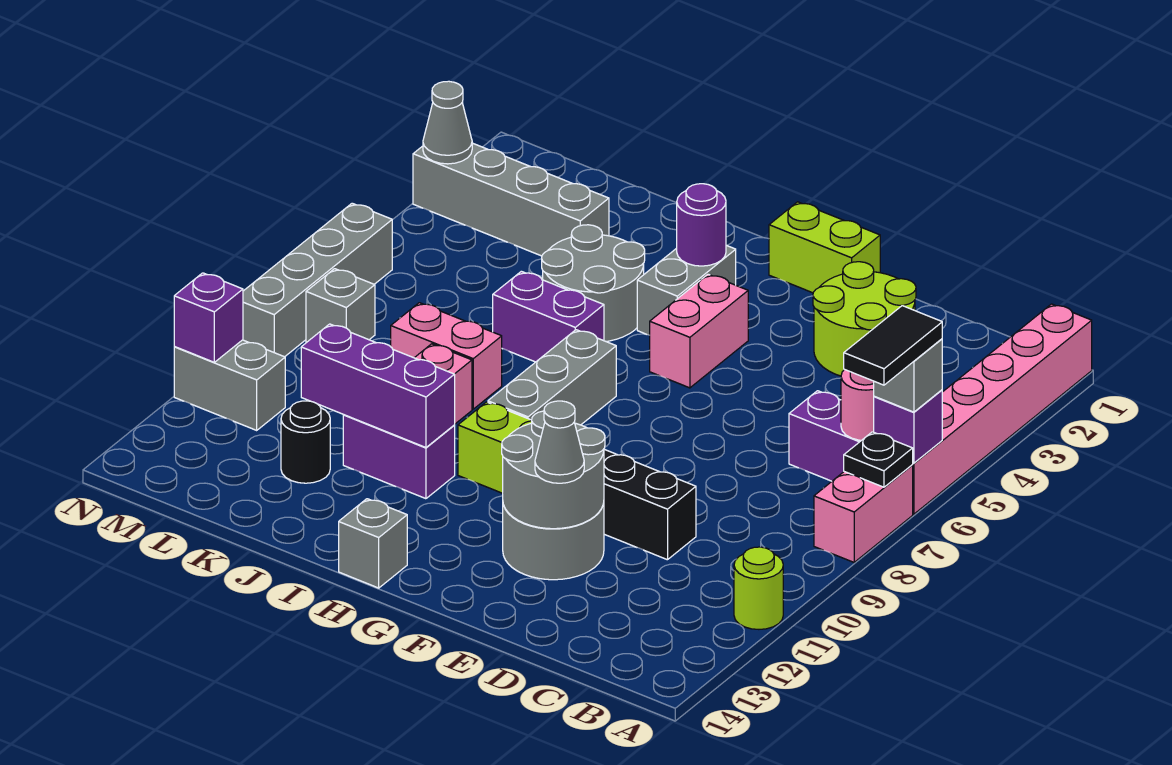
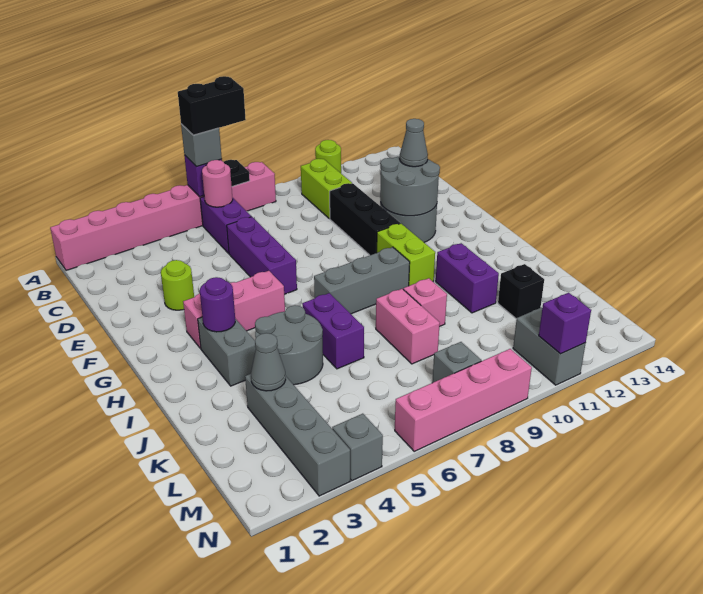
black tile A6:A7 level 4 -> black brick A6:A7 level 4
lime round brick D2:E3 level 1 -> lime round brick E3 level 1
lime brick F1:G1 level 1 -> lime brick B10:C10 level 1
pink brick G4:G5 level 1 -> pink brick G3:G5 level 1
grey brick H3:H4 level 1 -> grey brick H3:I3 level 1
grey brick H14 level 1 -> grey brick N4 level 1
purple brick I11:K11 level 2 -> purple brick D6:F6 level 1
black round brick K12 level 1 -> black brick K12 level 1
grey cone N3 level 2 -> grey cone K3 level 2
grey brick N6:N9 level 1 -> pink brick N6:N9 level 1

